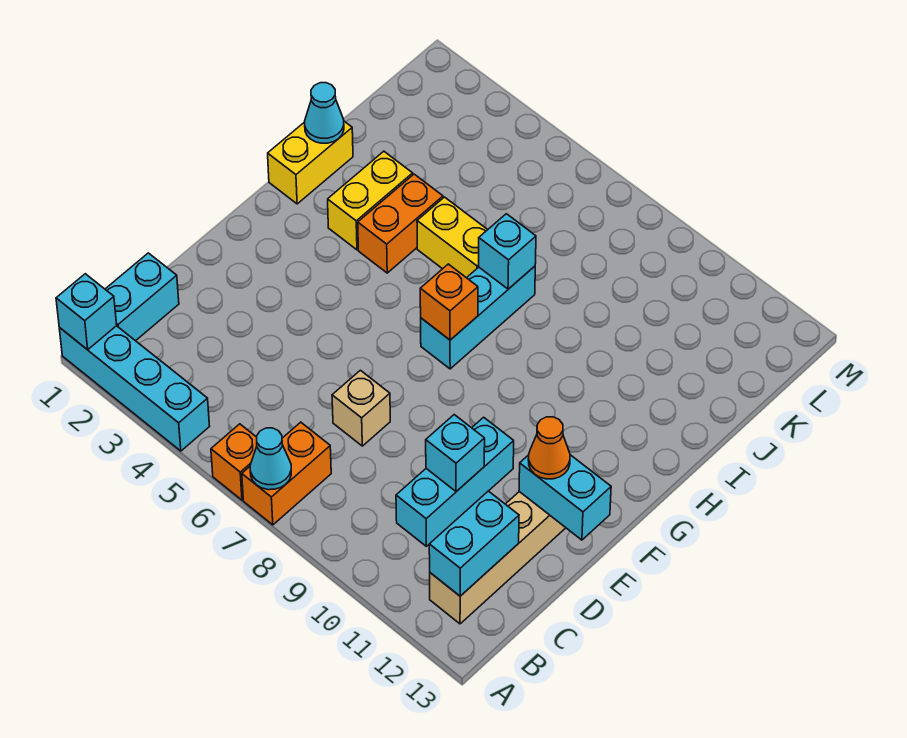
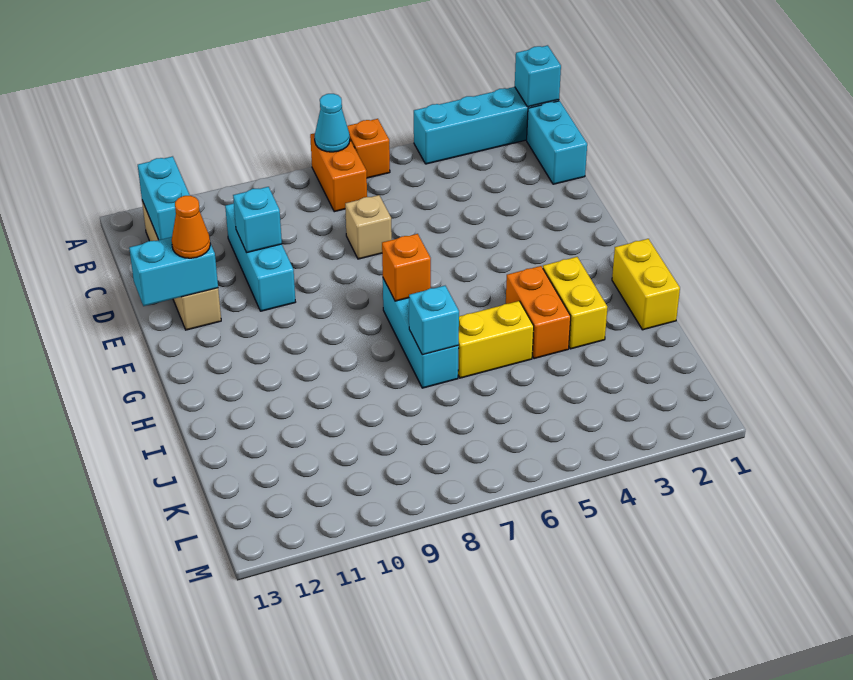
cyan cone I1 level 2 -> none

